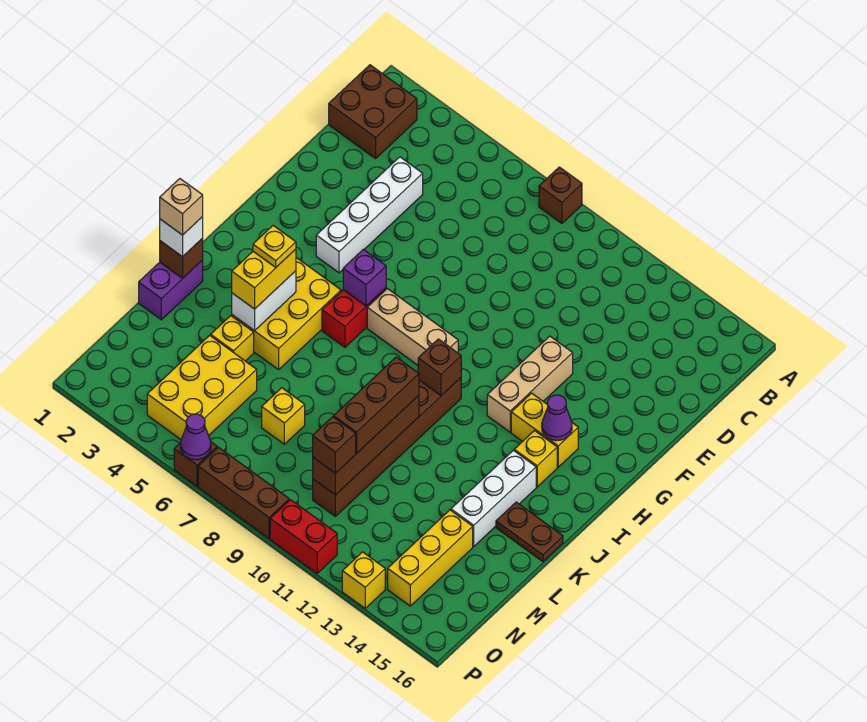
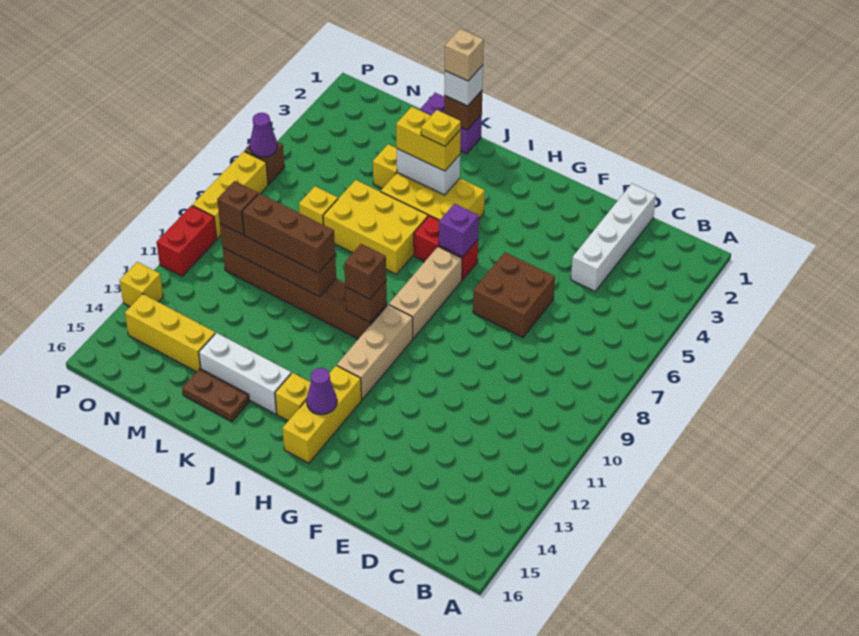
brown brick A8 level 1 -> brown brick I10 level 3
brown brick B1:C2 level 1 -> brown brick E6:F7 level 1
white brick D4:G4 level 1 -> white brick D1:D4 level 1
tan brick F12:H12 level 1 -> tan brick H10:H12 level 1
yellow brick H13:H14 level 1 -> yellow brick H13:H15 level 1
brown plate K15:K16 level 1 -> brown plate K15:L15 level 1
yellow brick M4:O5 level 1 -> yellow brick J6:L7 level 1
brown brick P7:P9 level 1 -> yellow brick P7:P9 level 1

